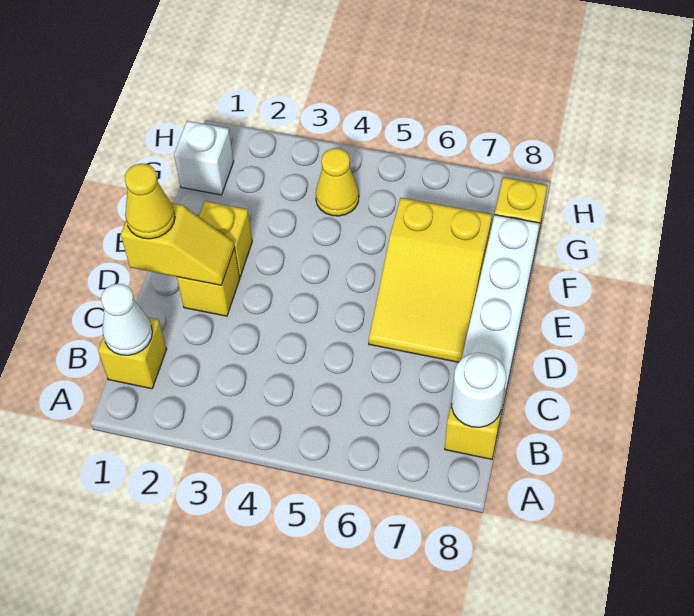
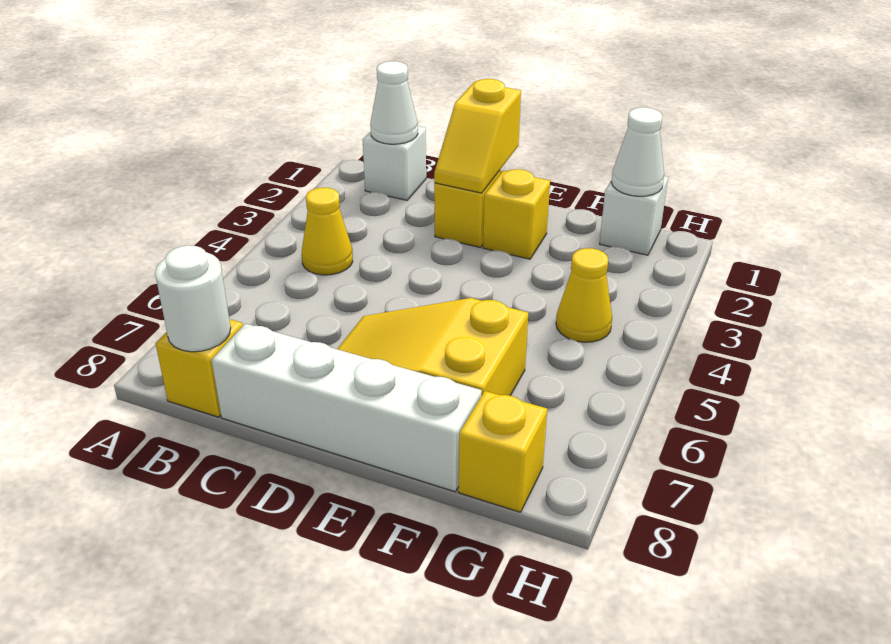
yellow brick B1 level 1 -> white brick B1 level 1
yellow cone D1 level 3 -> yellow cone B4 level 1
none -> white cone G1 level 2

